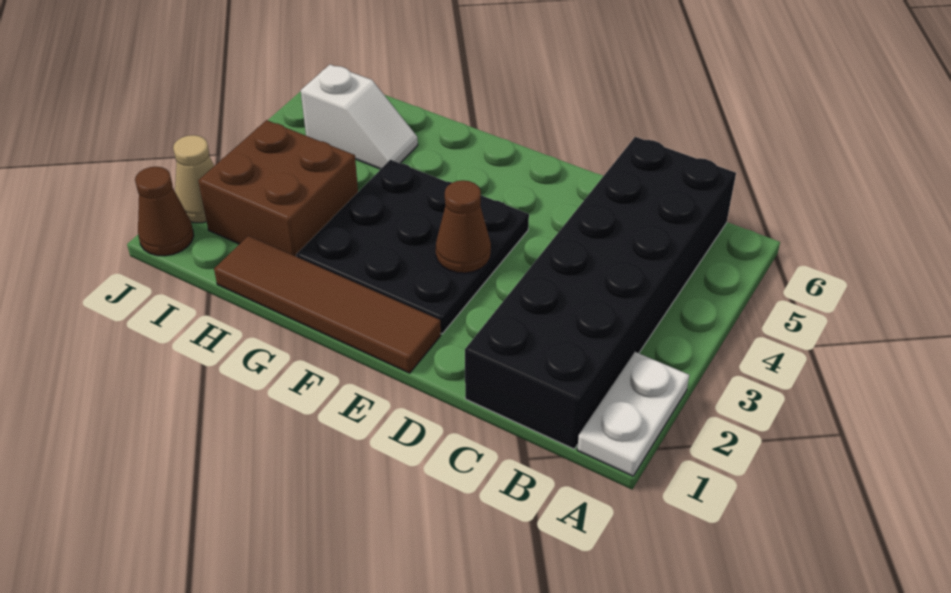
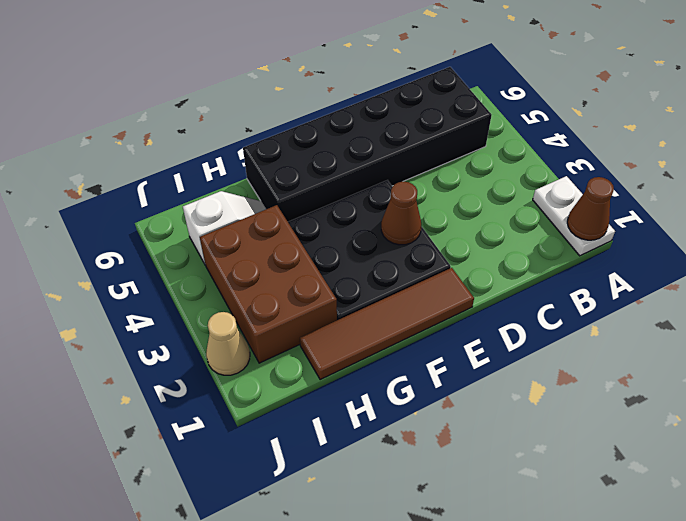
black brick B1:C6 level 1 -> black brick B5:G6 level 1
brown brick H2:I3 level 1 -> brown brick H2:I4 level 1
brown cone J1 level 1 -> brown cone A1 level 2

